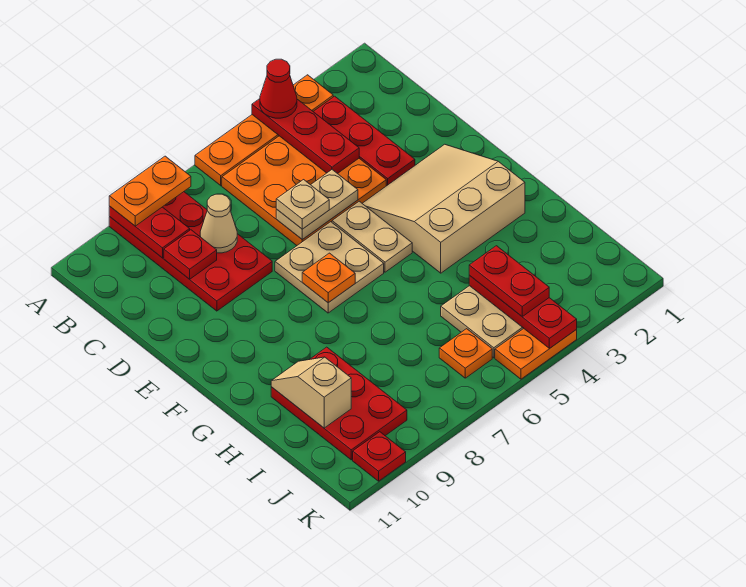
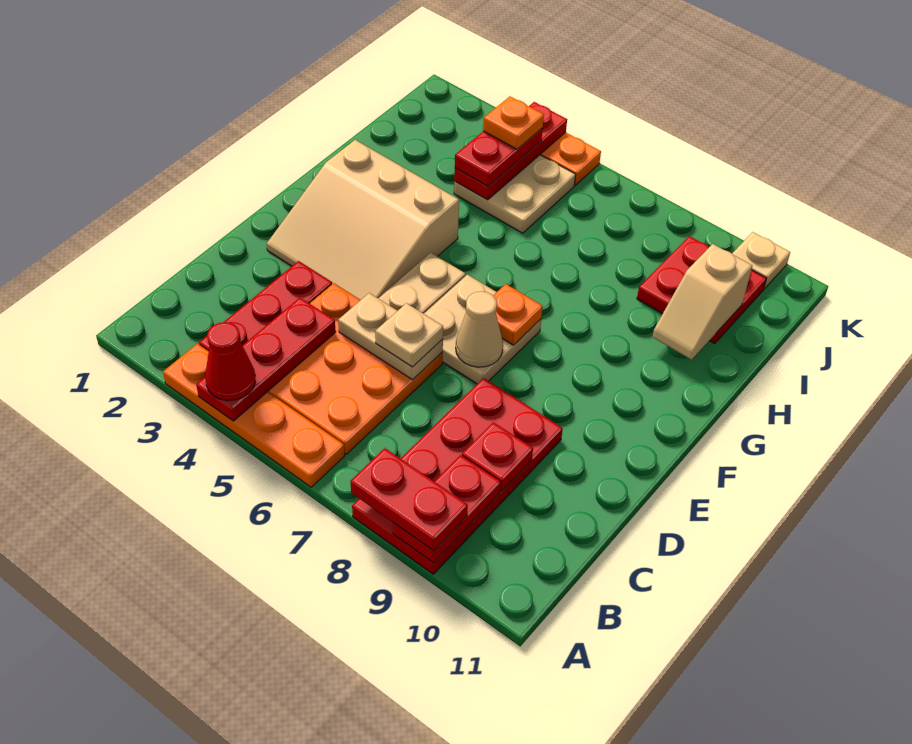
orange plate A8:A9 level 3 -> red plate A8:A9 level 3
tan cone C8 level 2 -> tan cone E7 level 2
red plate H9:J10 level 1 -> red plate I9:J10 level 1
orange plate J6 level 1 -> orange plate J4 level 4
red plate K10 level 1 -> tan plate K10 level 1

